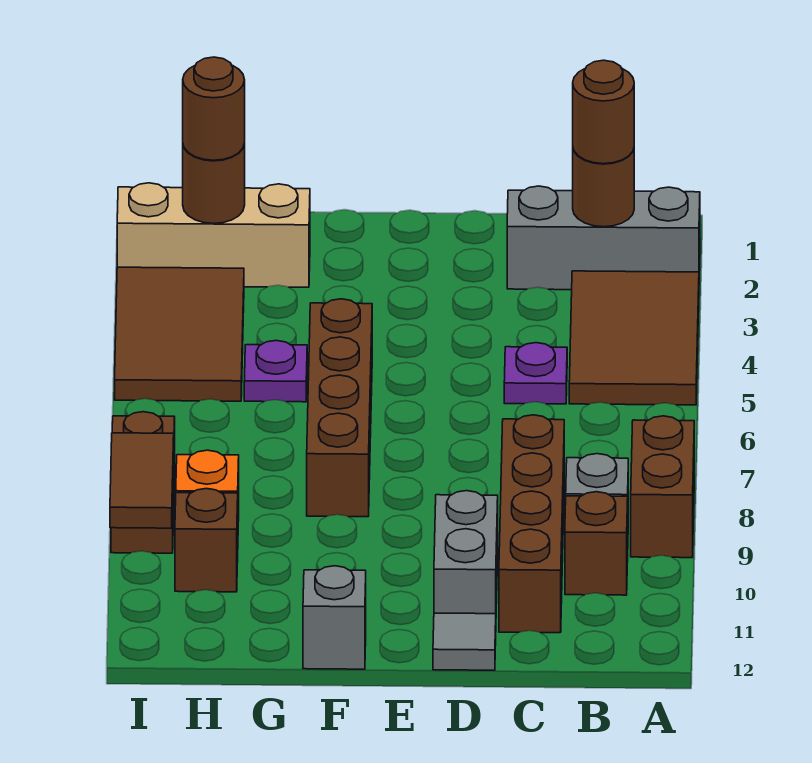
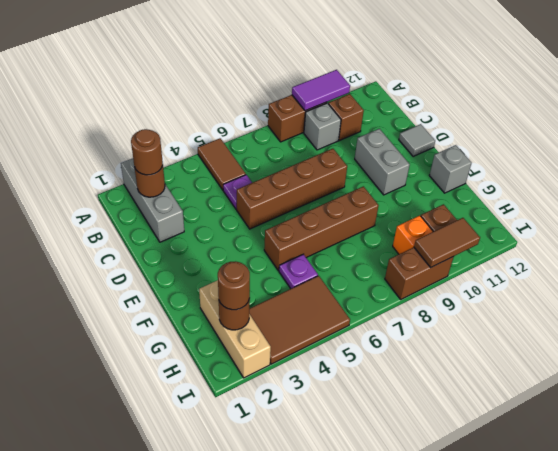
brown tile A3:B5 level 1 -> brown tile A5:B5 level 1
none -> purple tile A9:A10 level 2
brown brick C8:C11 level 1 -> brown brick D5:D8 level 1
grey brick D10:D11 level 1 -> grey brick D10:E10 level 1

